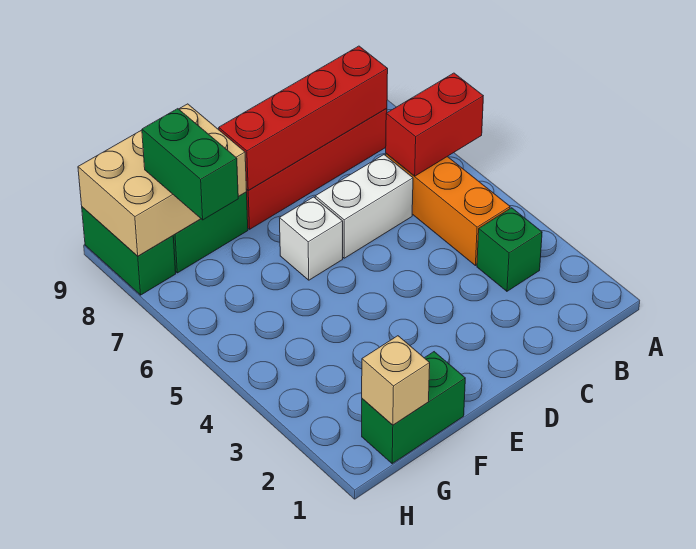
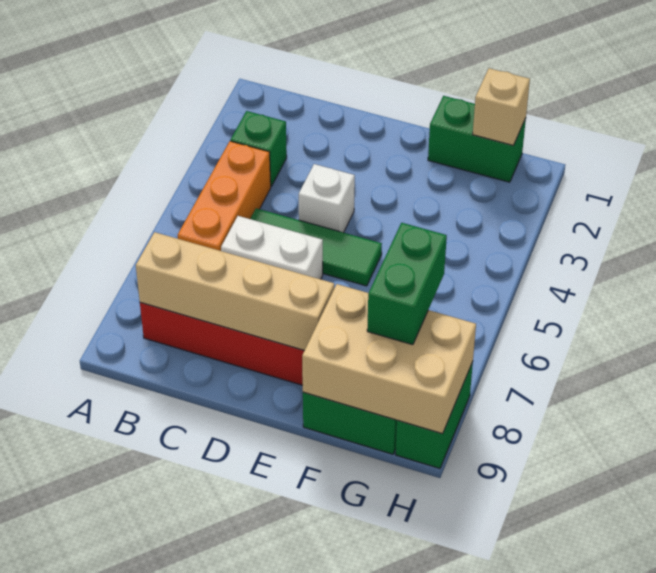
red brick A6:B6 level 2 -> none
red brick B8:E8 level 2 -> tan brick B8:E8 level 2
none -> green tile C5:E5 level 1
white brick E6 level 1 -> white brick D4 level 1

